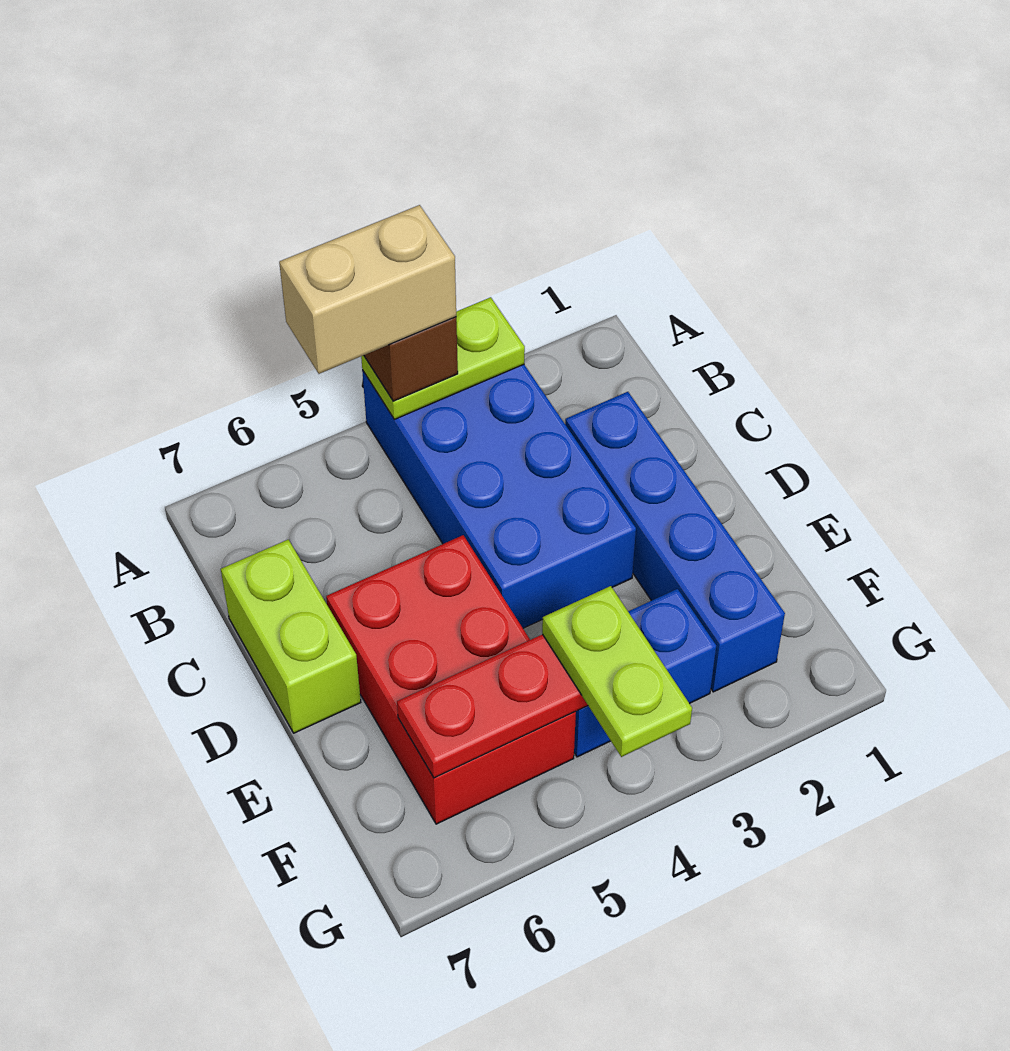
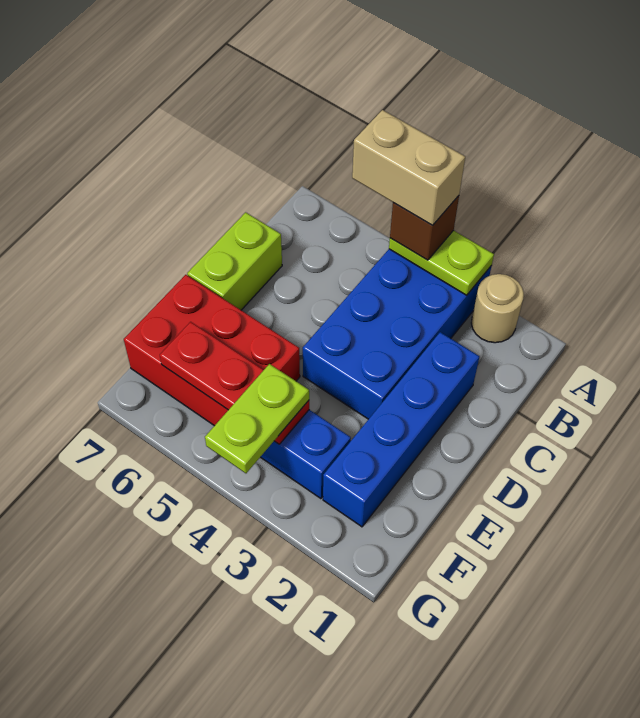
none -> tan round brick A2 level 1
red brick D5:F6 level 1 -> red brick E5:F7 level 1

